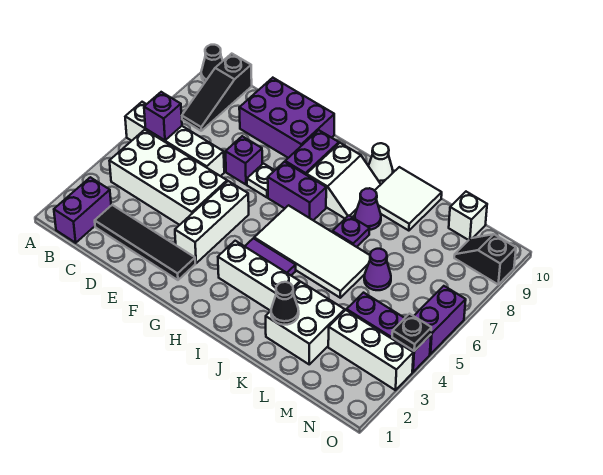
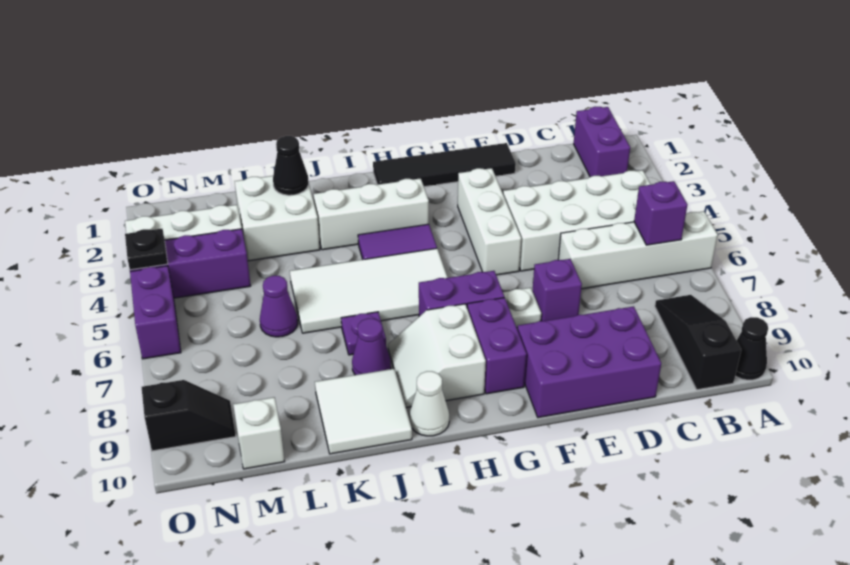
black tile C2:F2 level 1 -> black tile E1:H1 level 1

